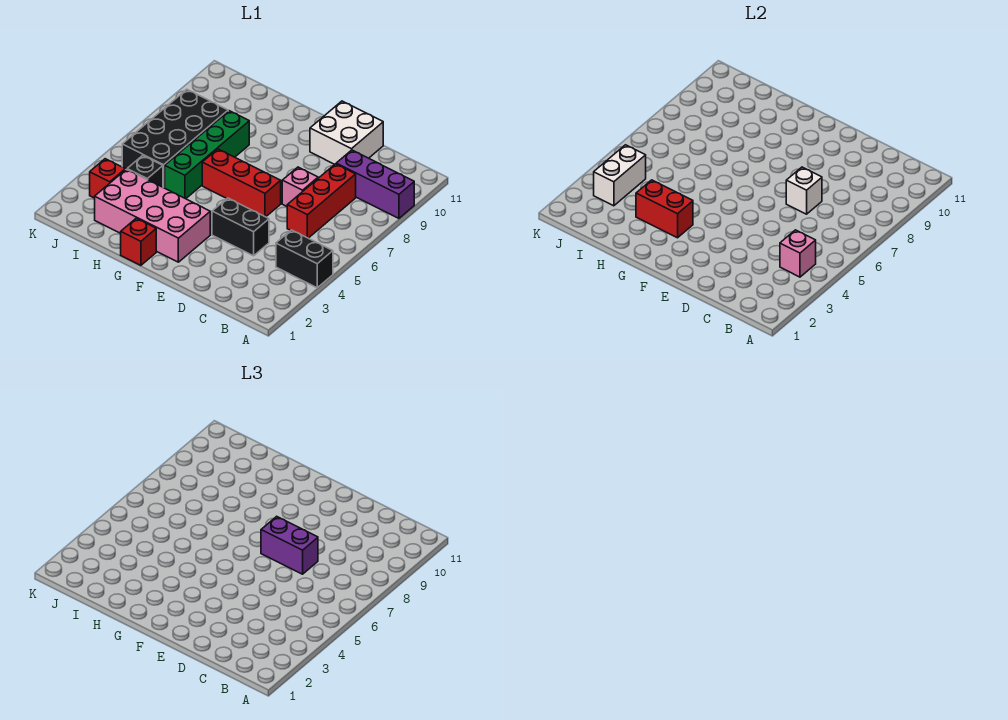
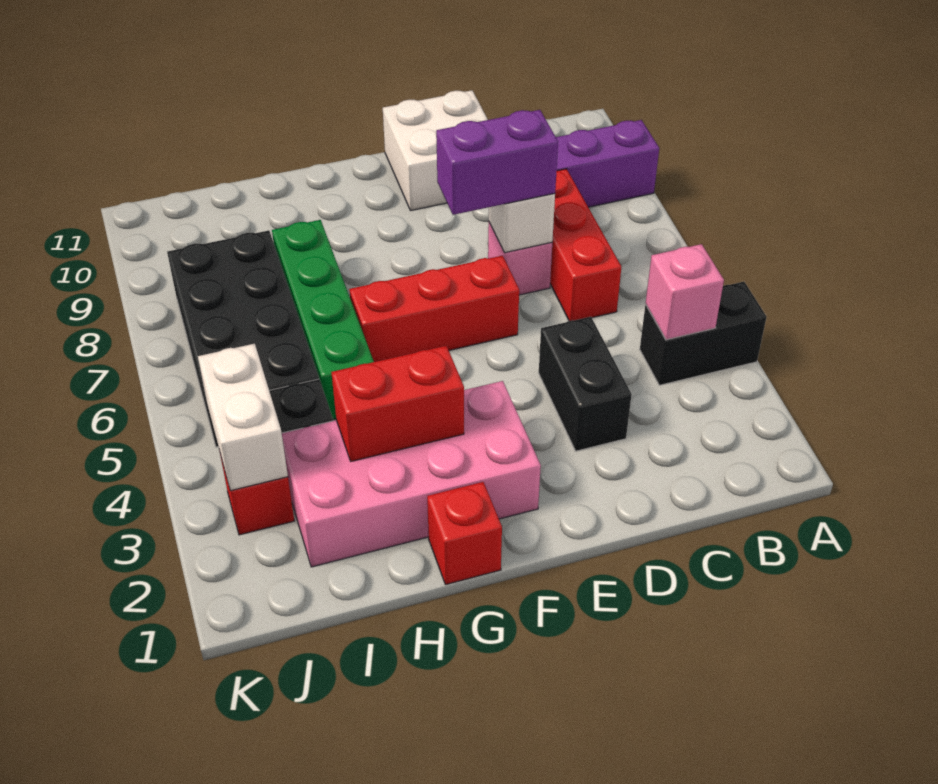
black brick D4:E4 level 1 -> black brick D3:D4 level 1

